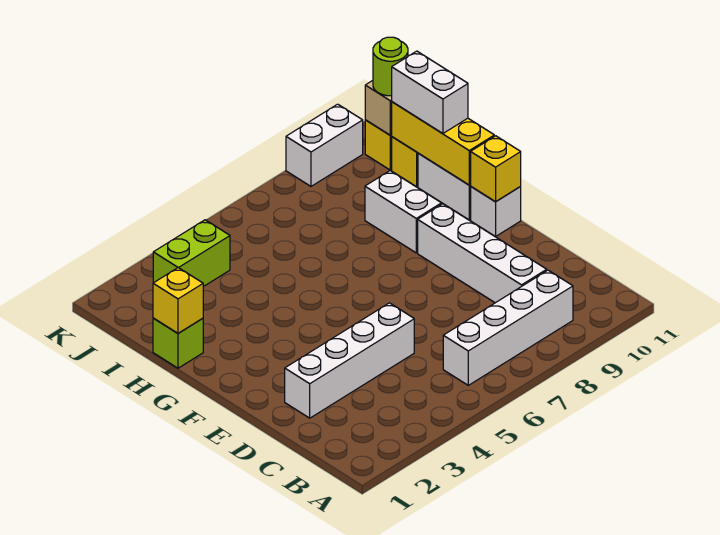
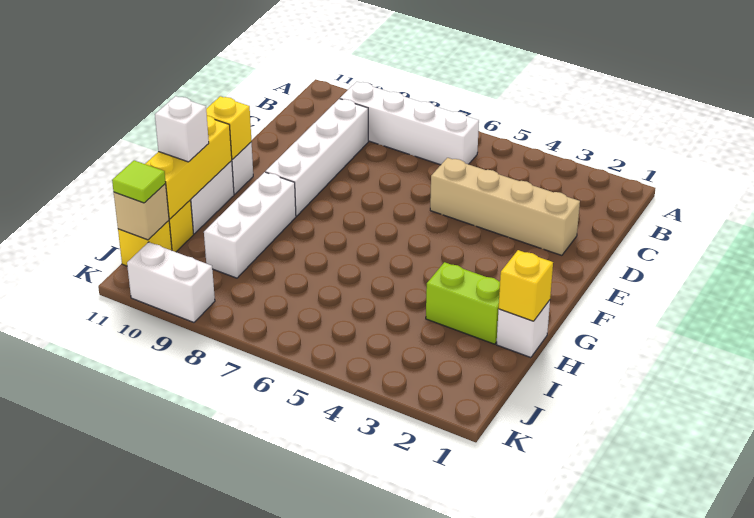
white brick D2:D5 level 1 -> tan brick D2:D5 level 1
white brick G9:H9 level 1 -> white brick G9:I9 level 1
lime brick H1 level 1 -> white brick H1 level 1
white brick H11:I11 level 3 -> white brick H11 level 3
lime brick J3:J4 level 1 -> lime brick H2:H3 level 1
lime round brick J11 level 3 -> lime tile J11 level 3

